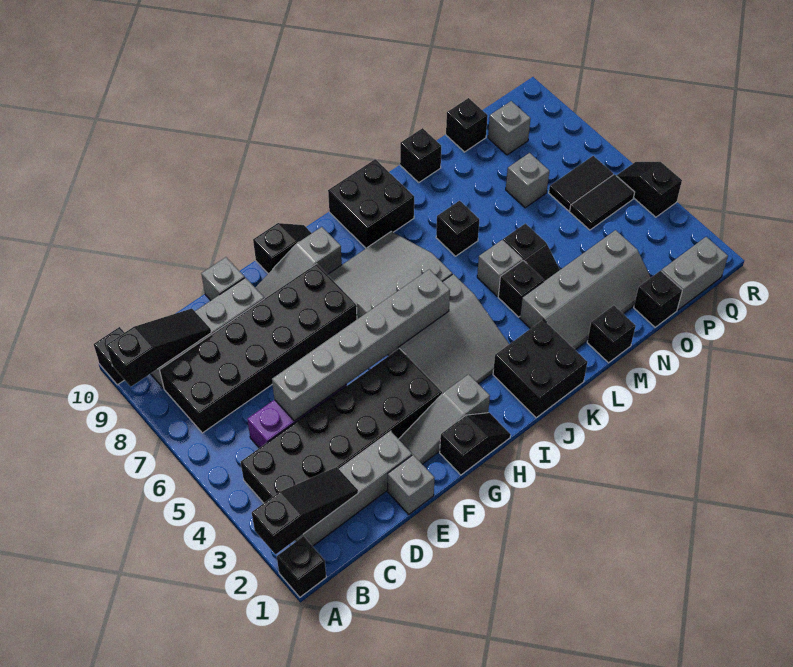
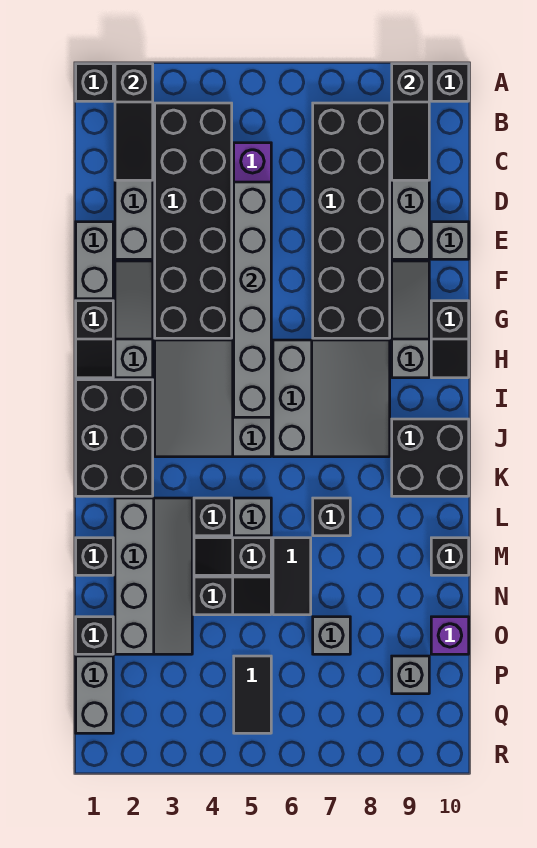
grey brick E1 level 1 -> grey brick E1:F1 level 1
black brick J1:K2 level 1 -> black brick I1:K2 level 1
grey slope L2:O3 level 1 top 3 -> grey slope L2:O3 level 1 top 2
black brick O10 level 1 -> purple brick O10 level 1
black tile P6:Q6 level 1 -> black tile M6:N6 level 1
black slope R4:R5 level 1 top 4 -> black slope N4:N5 level 1 top 4

